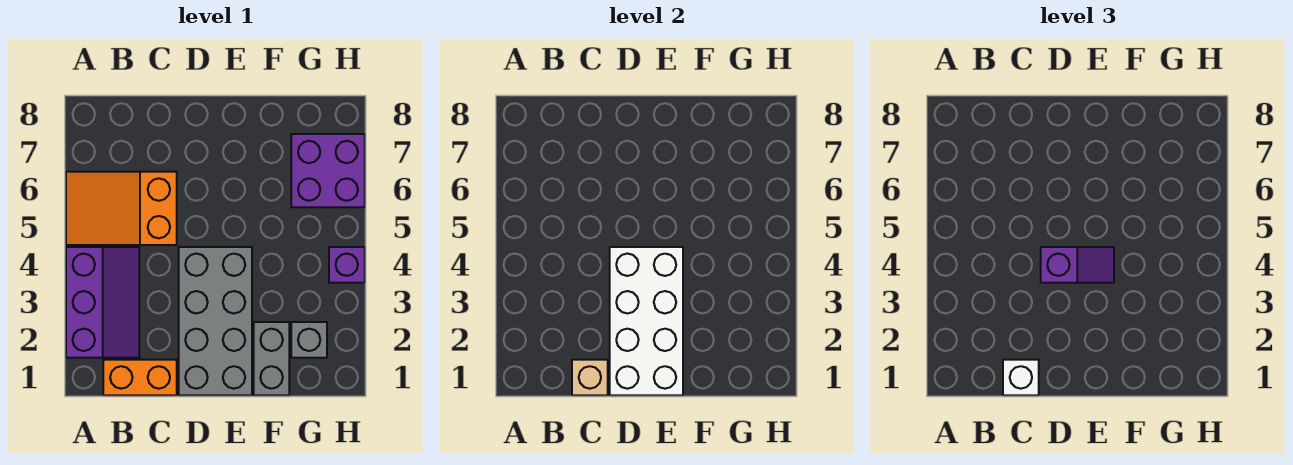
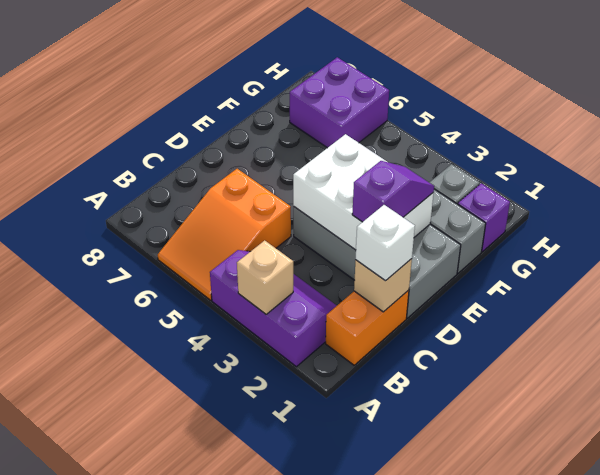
none -> tan brick A3 level 2
white brick D1:E4 level 2 -> white brick D2:E4 level 2
purple slope D4:E4 level 3 top D -> purple slope D2:E2 level 3 top D
purple brick H4 level 1 -> purple brick G1 level 1

